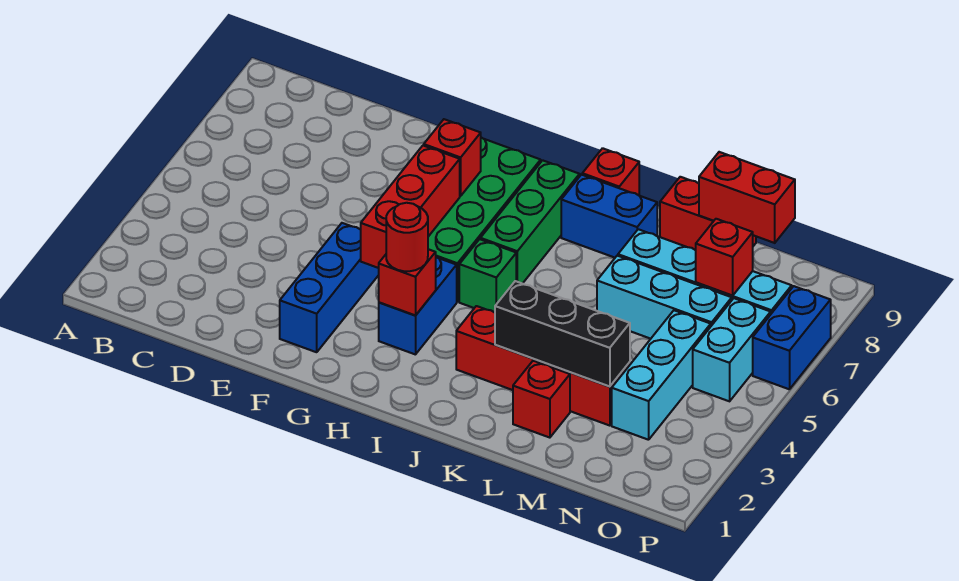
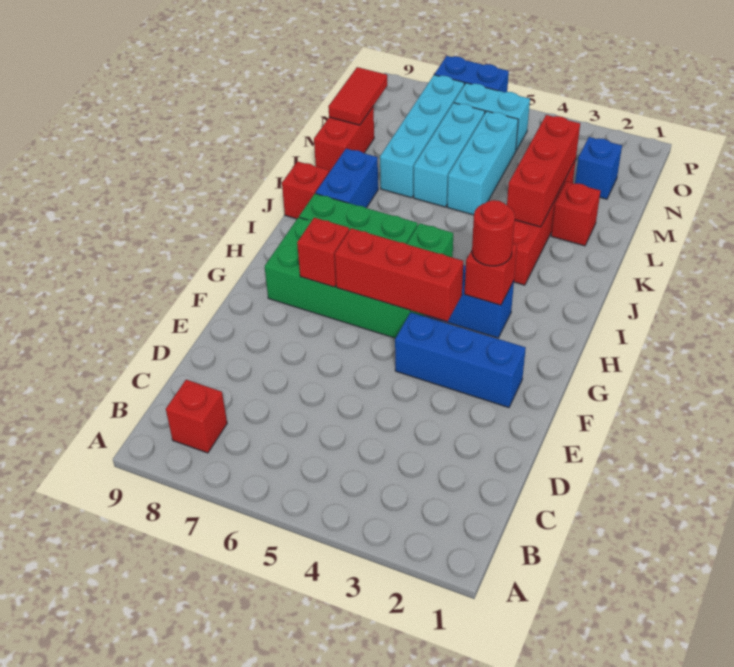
black brick K3:M3 level 2 -> red brick K3:M3 level 2
red brick M9:N9 level 2 -> red tile M9:N9 level 2
none -> blue brick N2 level 1
cyan brick N3:N5 level 1 -> cyan brick L5:N5 level 1
red brick N7 level 2 -> red brick B8 level 1

